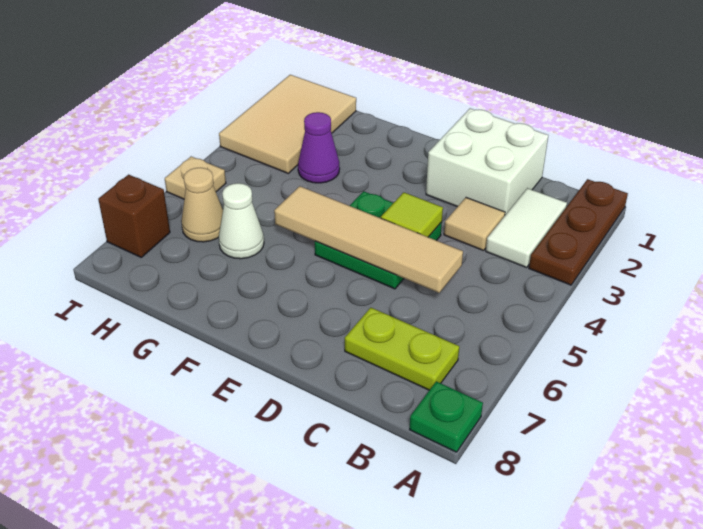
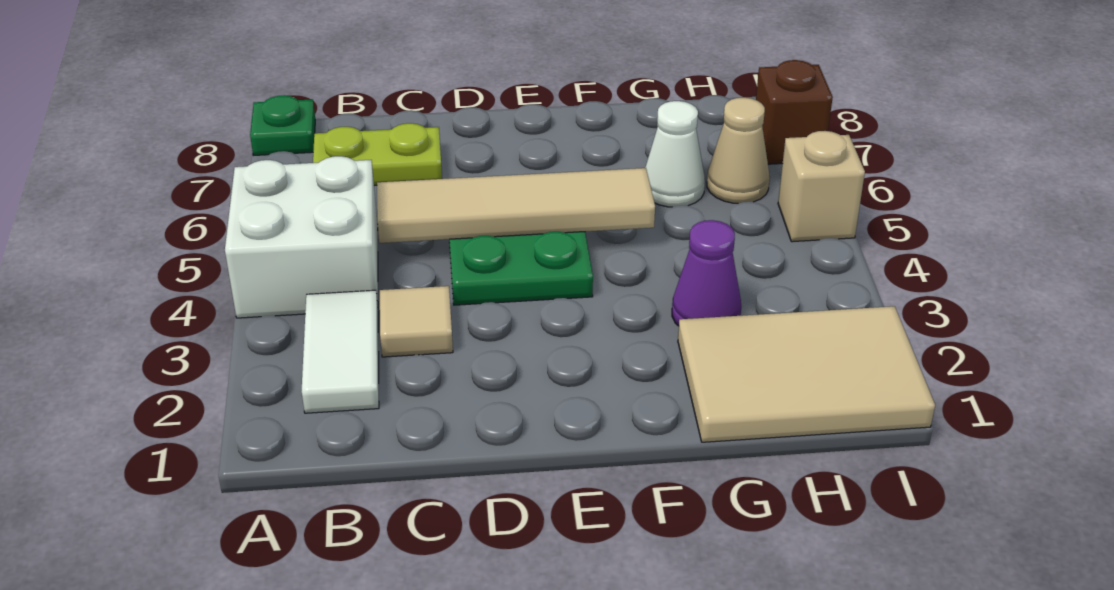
brown plate A1:A3 level 1 -> none
white brick C1:D2 level 1 -> white brick A4:B5 level 1
lime tile D4 level 2 -> none
tan tile H1:I3 level 1 -> tan tile G1:I2 level 1
tan plate I5 level 1 -> tan brick I5 level 1

